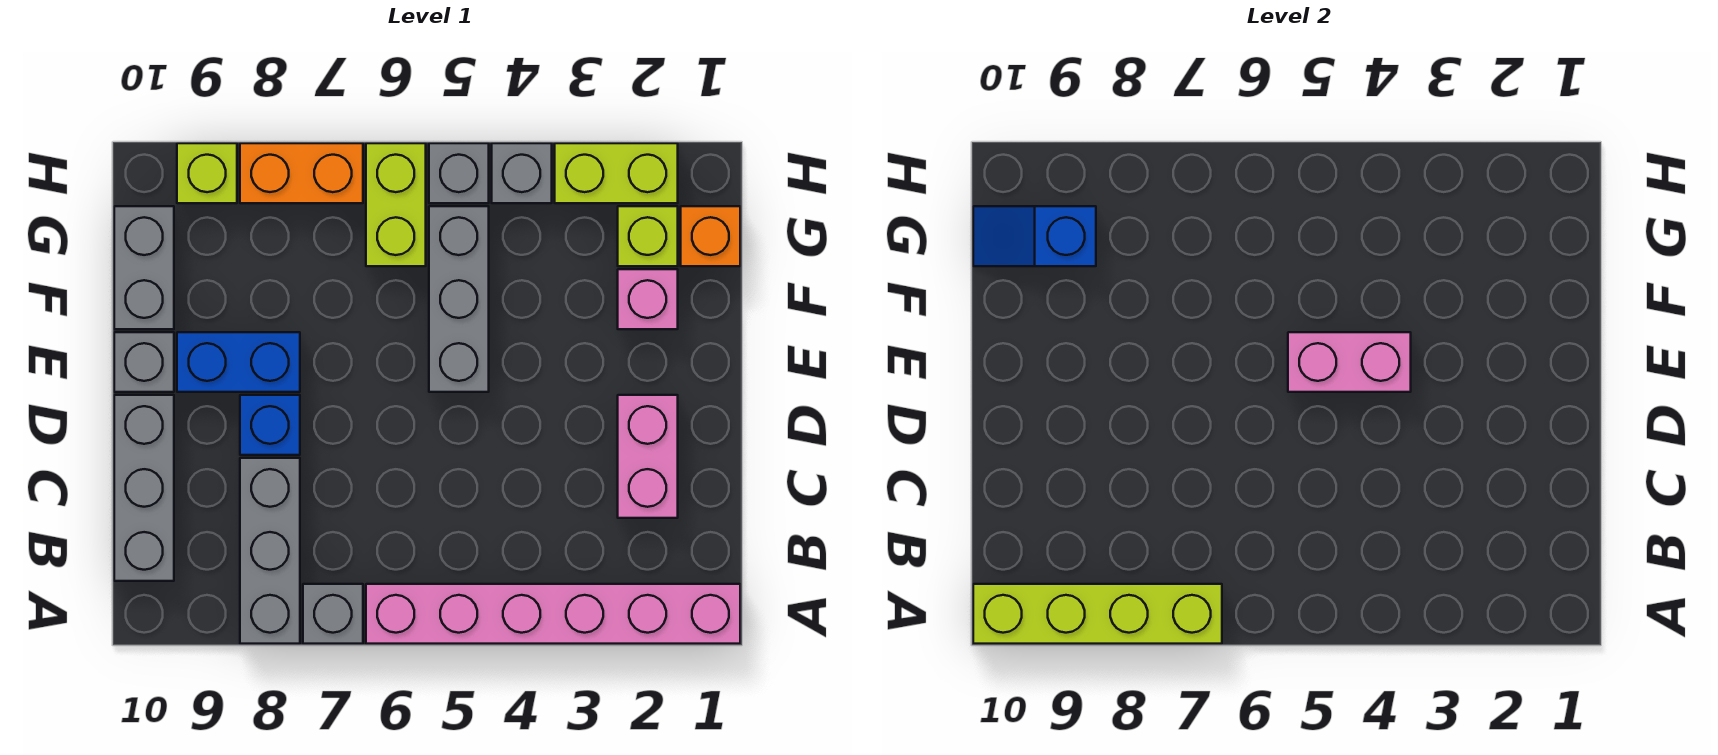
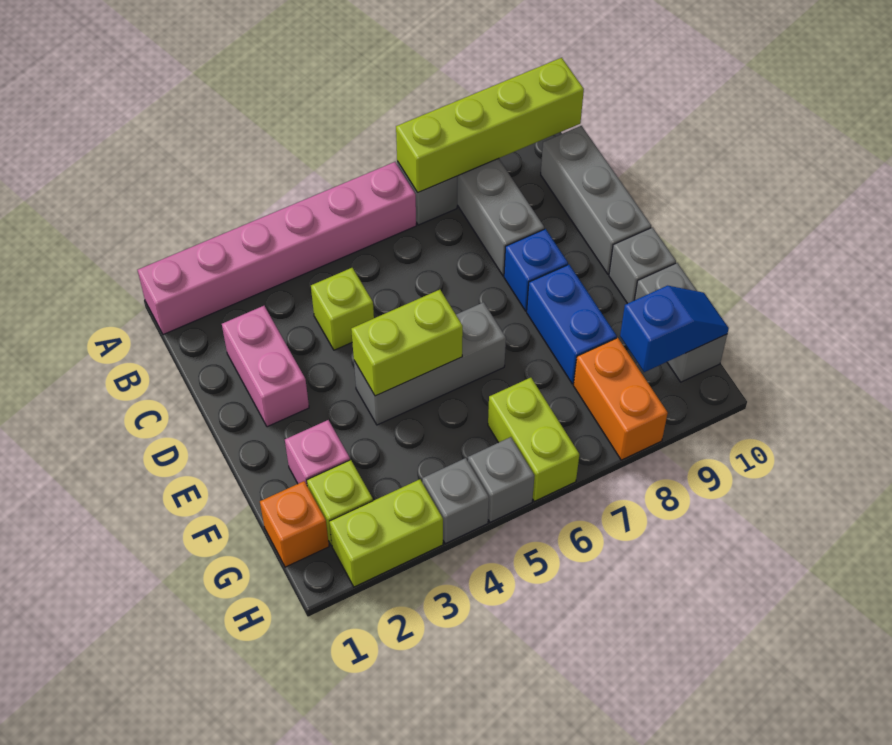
pink brick E4:E5 level 2 -> lime brick E4:E5 level 2
grey brick E5:G5 level 1 -> grey brick E4:E6 level 1
blue brick E8:E9 level 1 -> blue brick E8:F8 level 1
orange brick H7:H8 level 1 -> orange brick G8:H8 level 1
lime brick H9 level 1 -> lime brick C4 level 1

